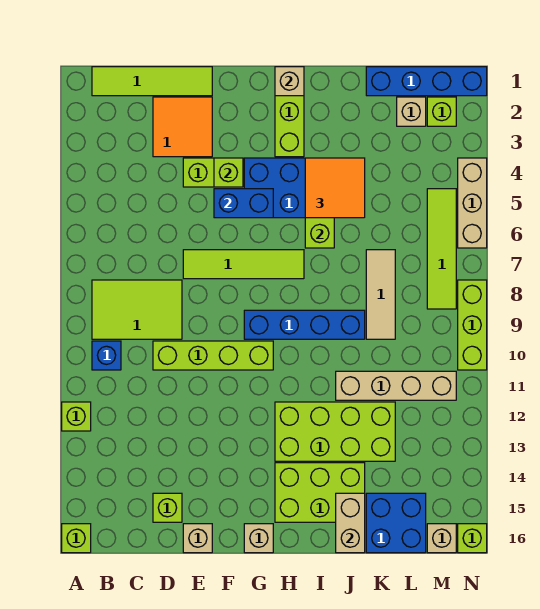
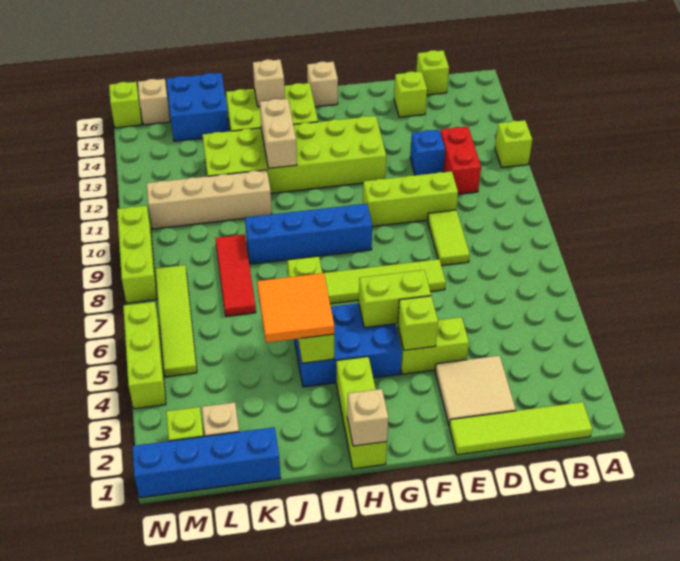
lime brick A16 level 1 -> lime brick C16 level 1
lime tile B8:D9 level 1 -> lime tile D8:D9 level 1
blue brick B10 level 1 -> blue brick D12 level 1
none -> red brick C11:C12 level 1
orange tile D2:E3 level 1 -> tan tile D2:E3 level 1
lime brick D10:G10 level 1 -> lime brick D10:F10 level 1
tan brick E16 level 1 -> tan brick I15 level 2
blue brick F5:G5 level 2 -> lime brick F5:G5 level 2
lime brick H12:K13 level 1 -> lime brick F12:K13 level 1
tan brick J15:J16 level 2 -> tan brick I12:I13 level 2
tan tile K7:K9 level 1 -> red tile K7:K9 level 1
tan brick N4:N6 level 1 -> lime brick N4:N6 level 1

